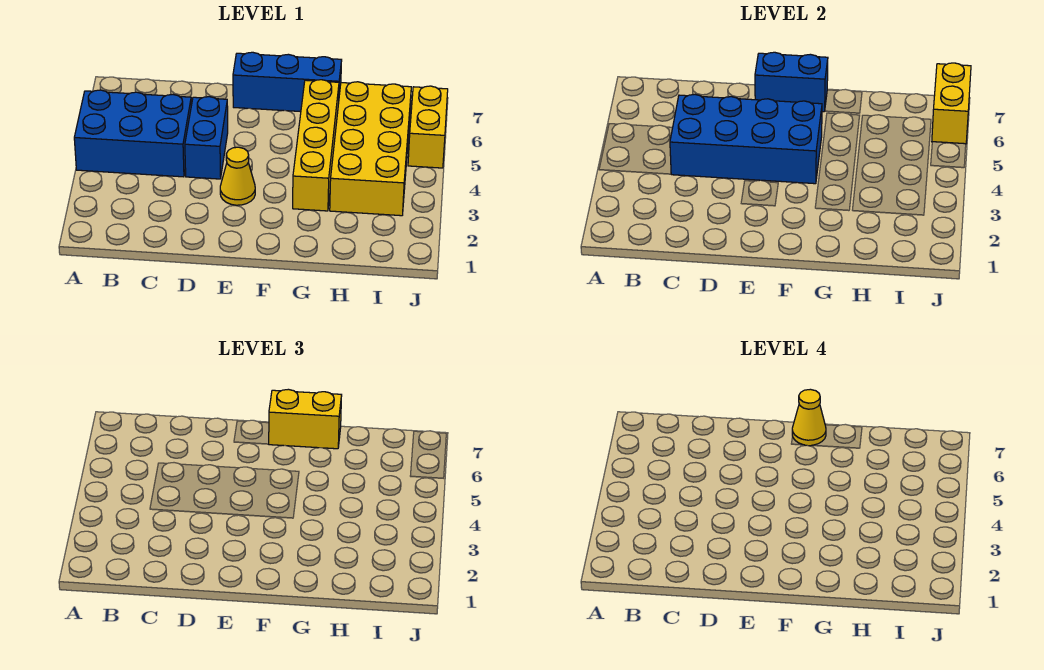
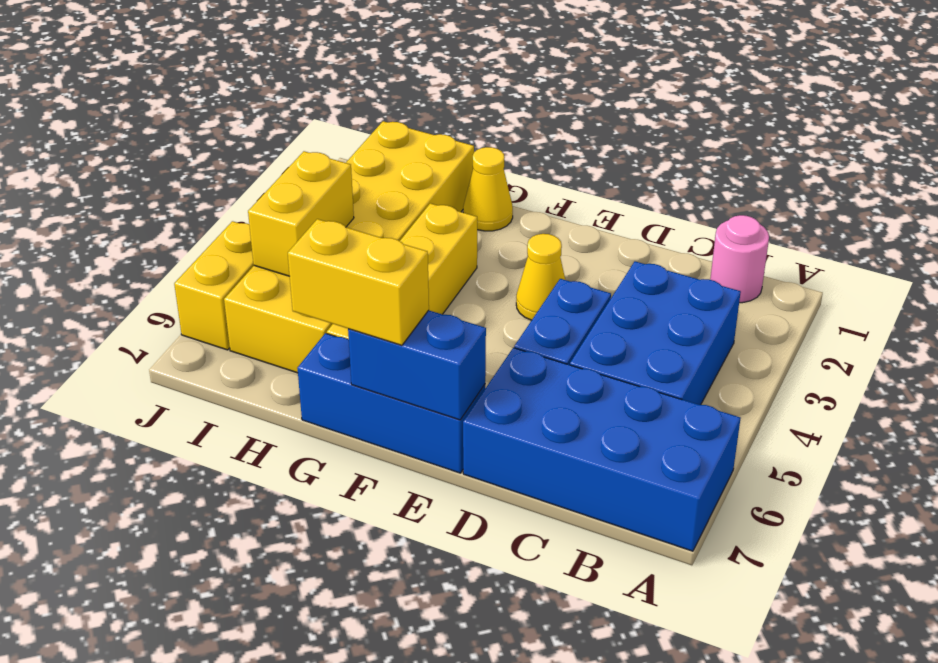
blue brick A4:C5 level 1 -> blue brick B3:C5 level 1
none -> pink round brick B1 level 1
blue brick C4:F5 level 2 -> blue brick A6:D7 level 1
yellow cone F7 level 4 -> yellow cone G1 level 1
yellow brick H3:I6 level 1 -> yellow brick H1:I6 level 1
yellow brick J6:J7 level 2 -> yellow brick I4:I5 level 2

